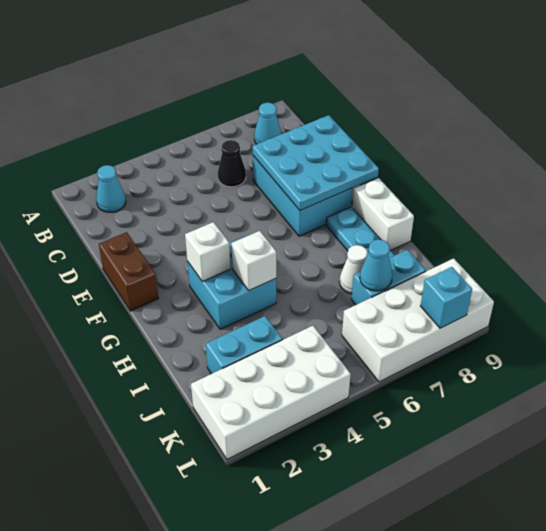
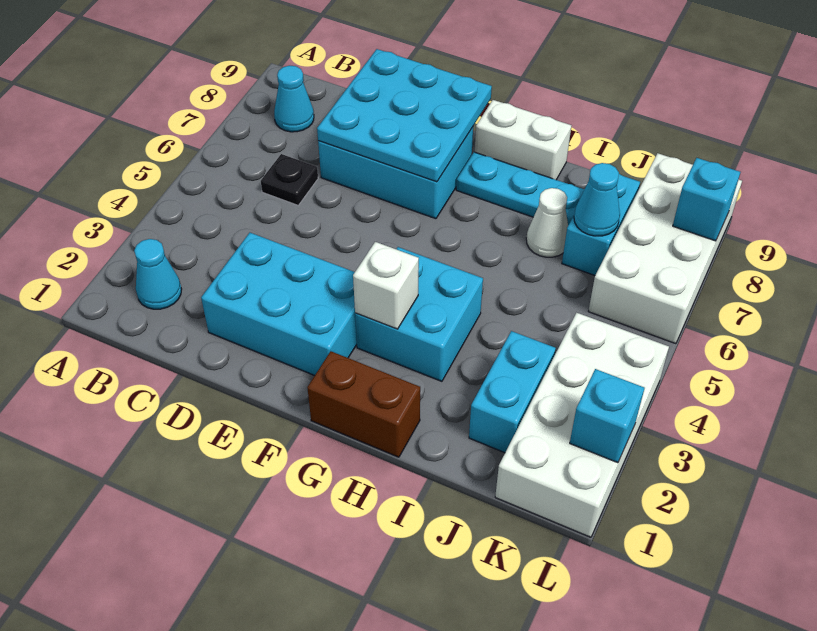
black cone C6 level 1 -> black plate C6 level 1
none -> cyan brick D2:F3 level 1
brown brick E1:F1 level 1 -> brown brick G1:H1 level 1
white brick H4 level 2 -> none
none -> cyan brick L2 level 2

